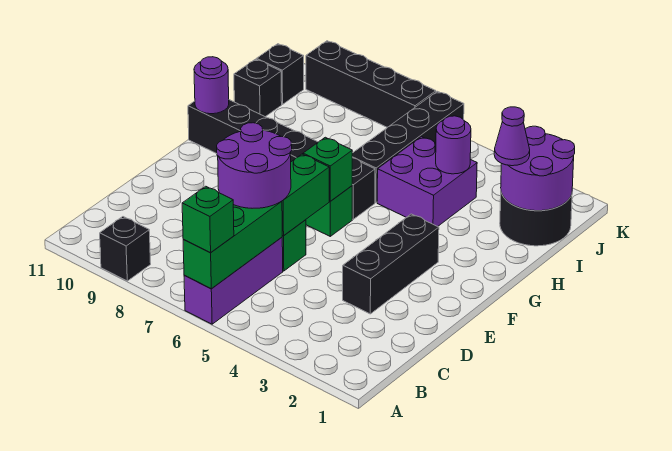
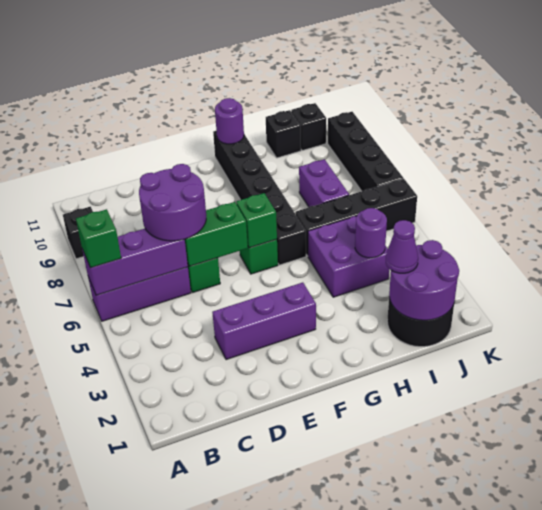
green brick A6:C6 level 2 -> purple brick A6:C6 level 2
black brick D3:F3 level 1 -> purple brick D3:F3 level 1
none -> purple brick I7:I8 level 1

